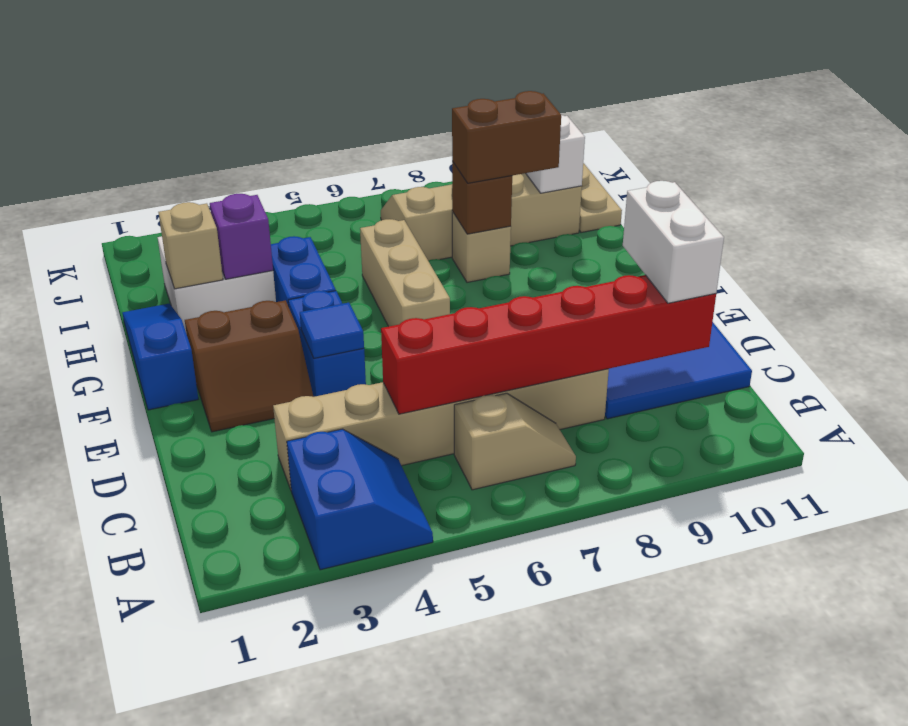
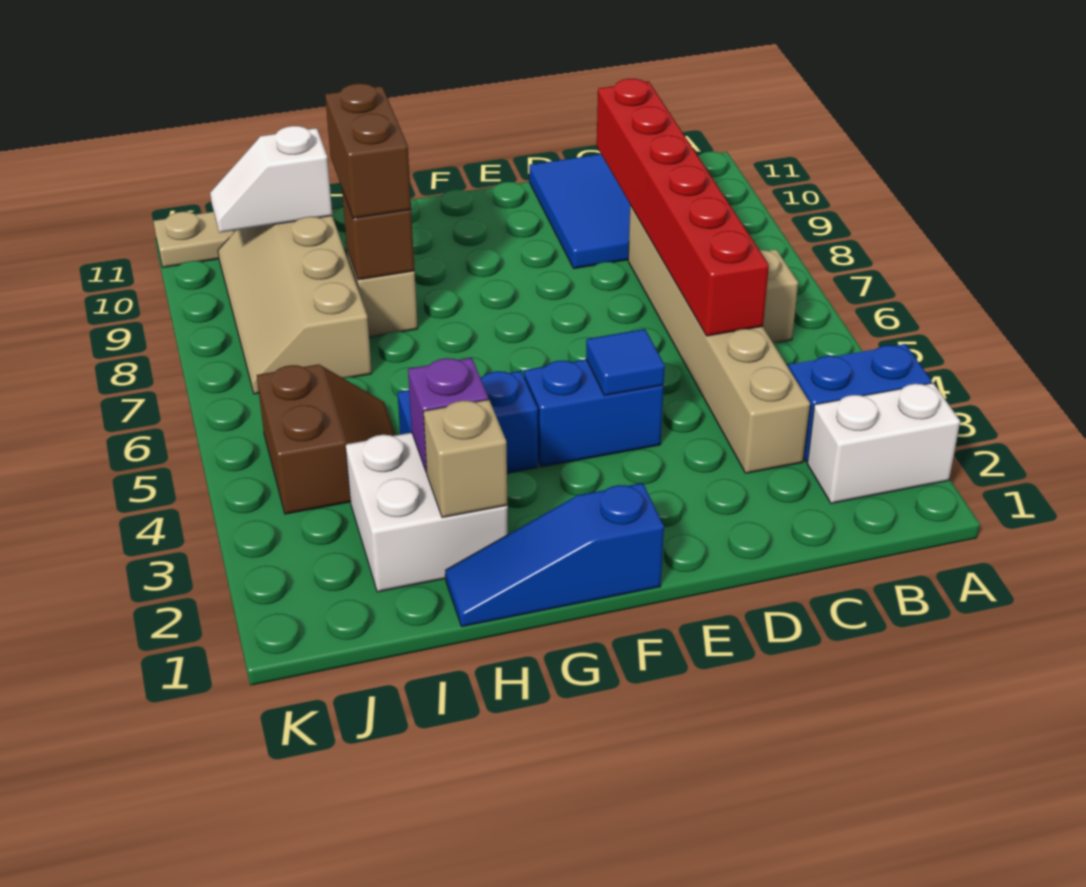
white brick C10:D10 level 3 -> white brick A2:B2 level 1
brown slope E2:F3 level 1 top F -> brown slope I4:J5 level 1 top J
tan brick F6:H6 level 1 -> none

